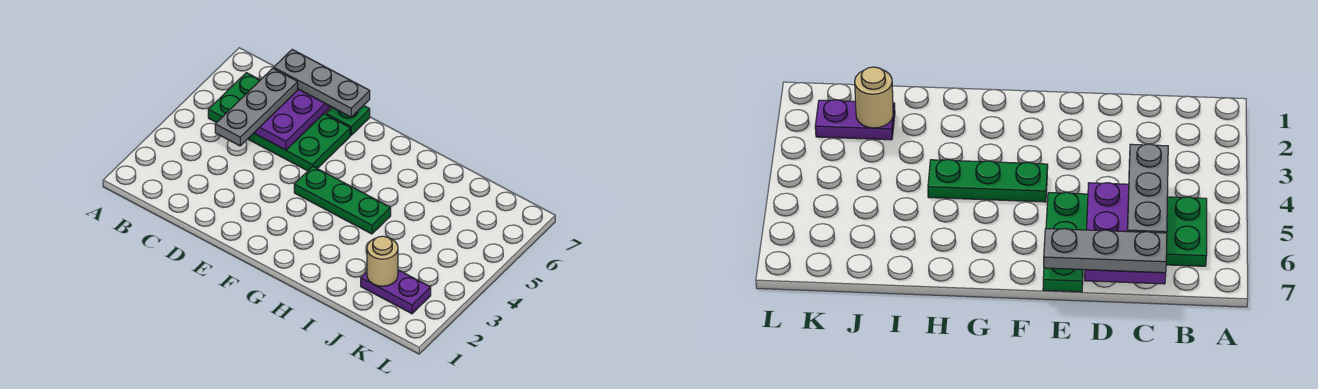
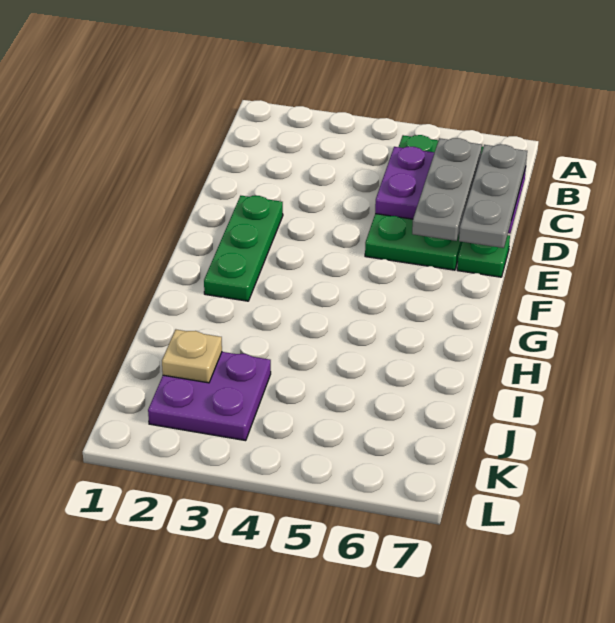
grey plate C4:C6 level 3 -> grey plate C6:E6 level 3
green plate F4:H4 level 1 -> green plate E2:G2 level 1
purple plate J2:K2 level 1 -> purple plate J2:K3 level 1
tan round brick J2 level 2 -> tan plate J2 level 2

